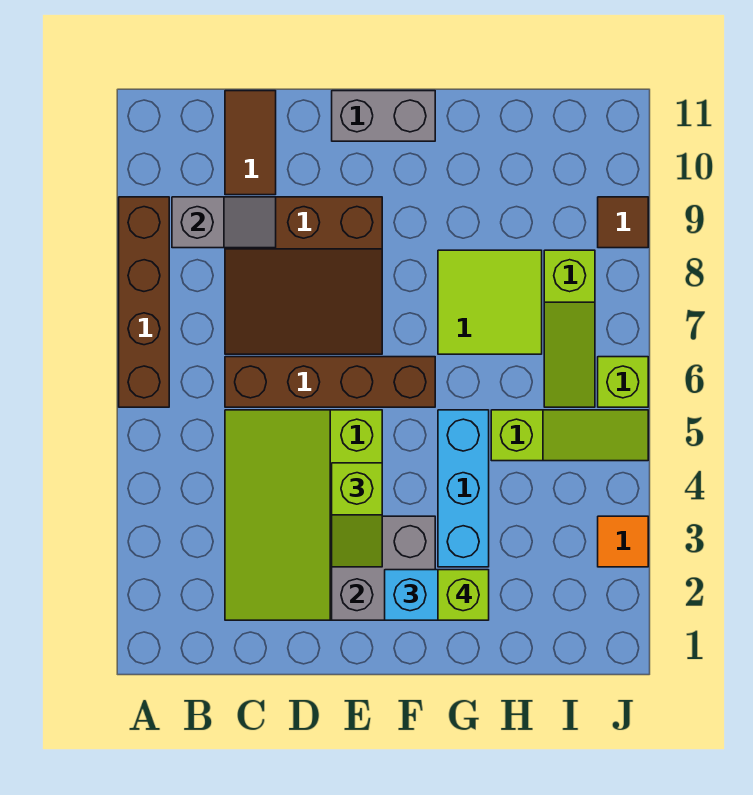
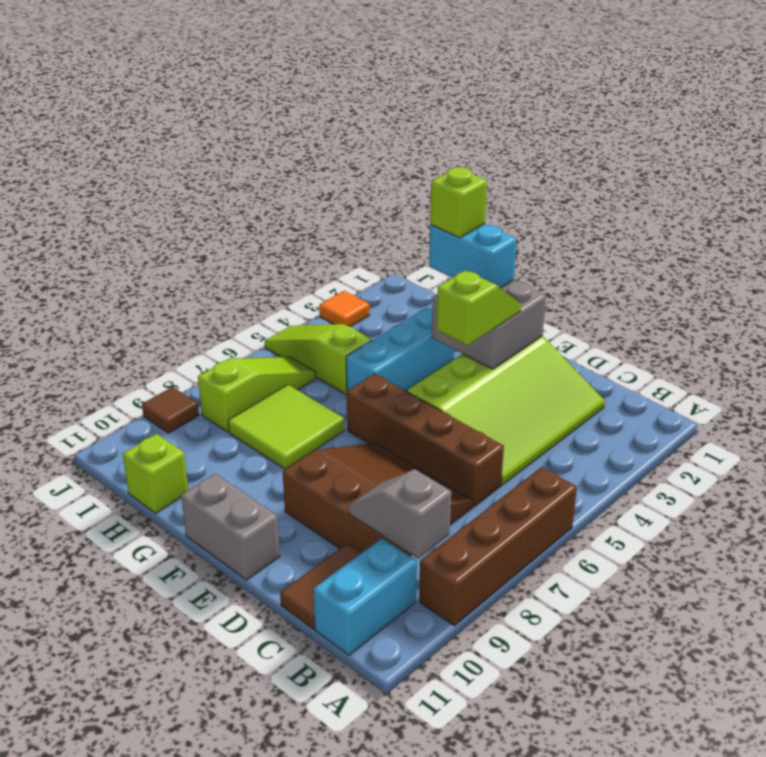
none -> cyan brick B10:B11 level 1
lime brick J6 level 1 -> lime brick H11 level 1

